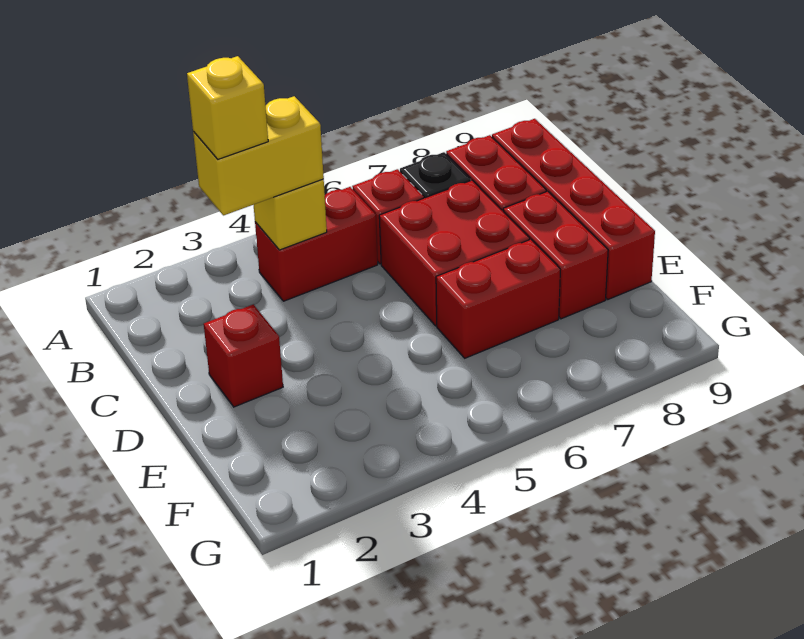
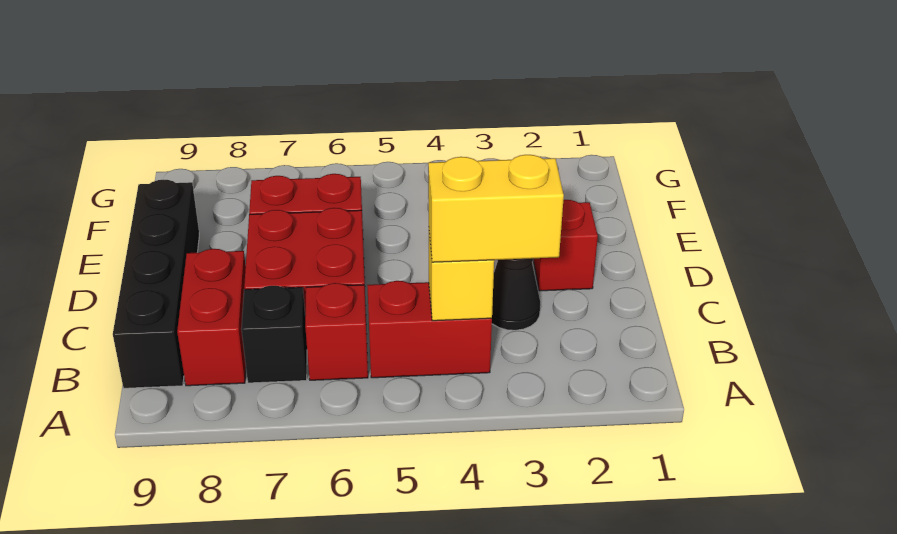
yellow brick B3 level 4 -> none
red brick B9:E9 level 1 -> black brick B9:E9 level 1
none -> black cone C3 level 1
red brick D8:E8 level 1 -> none

